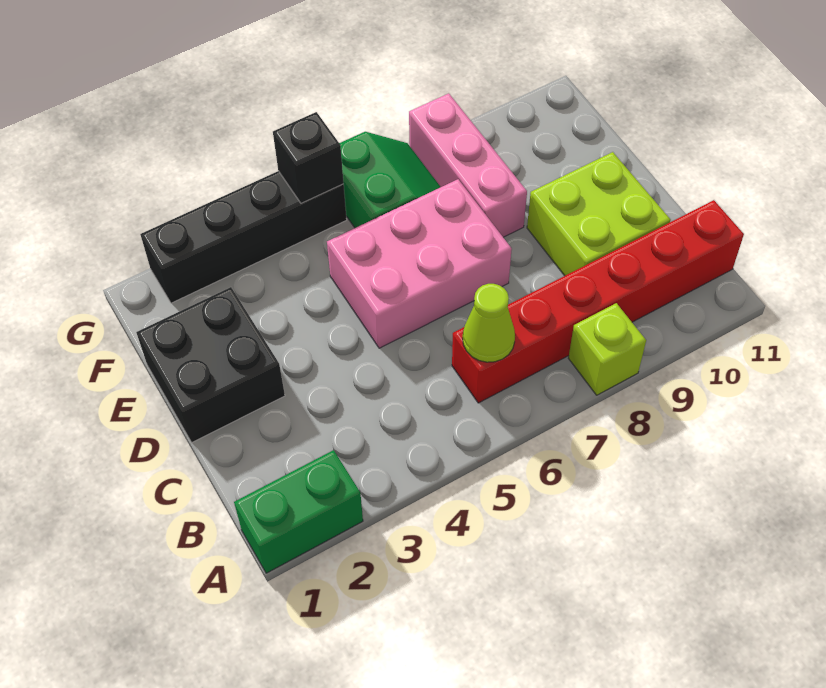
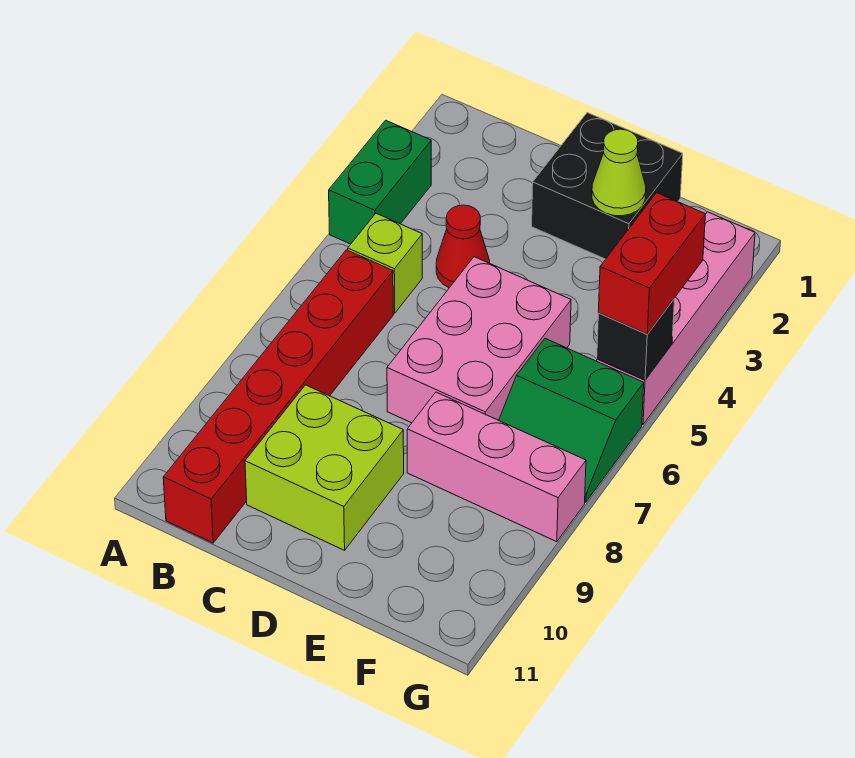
green brick A1:A2 level 1 -> green brick A3:A4 level 1
lime brick A8 level 1 -> lime brick B5 level 1
lime cone B6 level 2 -> lime cone E2 level 2
none -> red cone C4 level 1
black brick G2:G5 level 1 -> pink brick G2:G5 level 1
none -> red brick G4:G5 level 3

